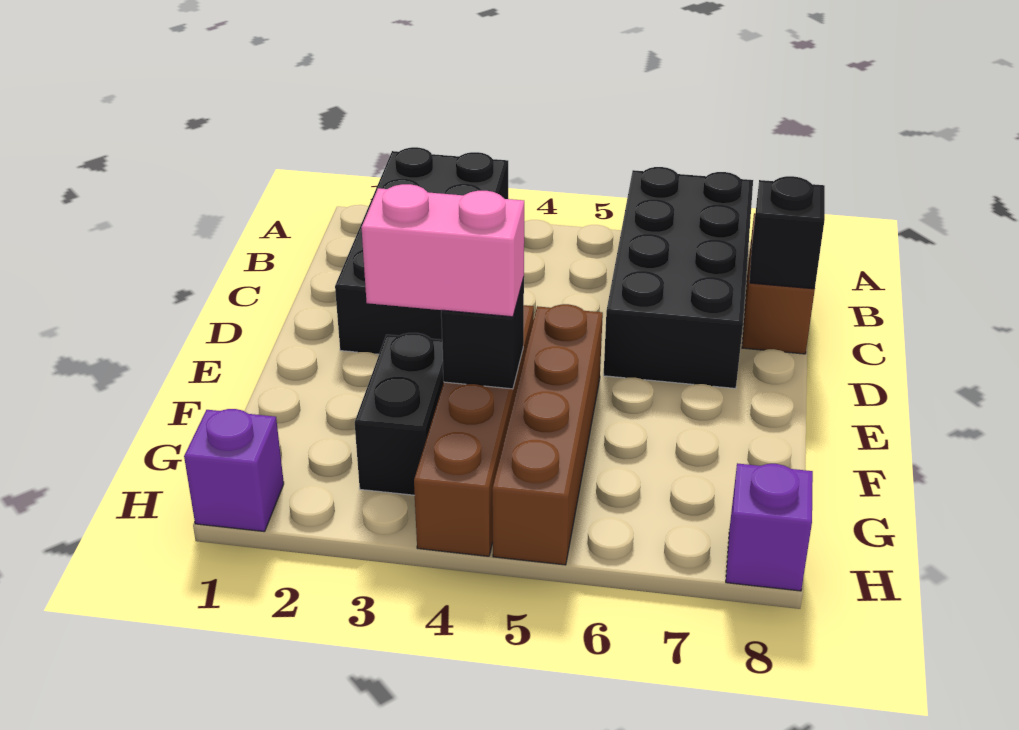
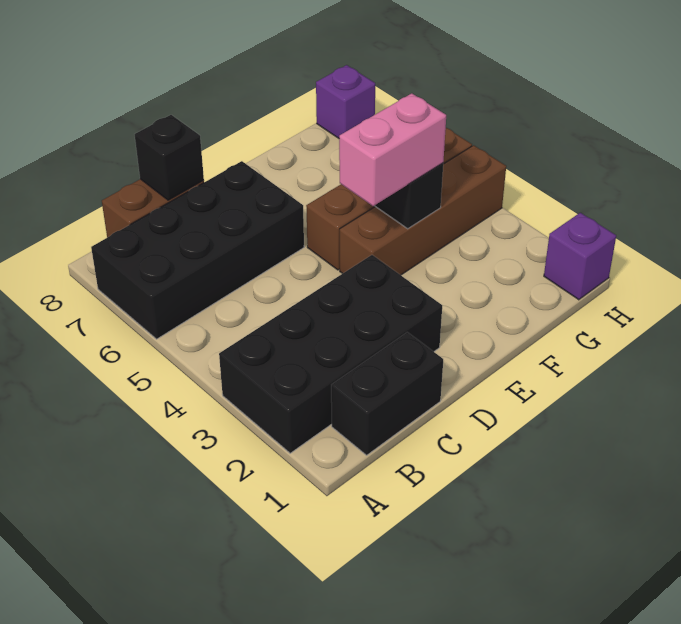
black brick F3:G3 level 1 -> black brick B1:C1 level 1
pink brick F3:F4 level 3 -> pink brick E4:F4 level 3

